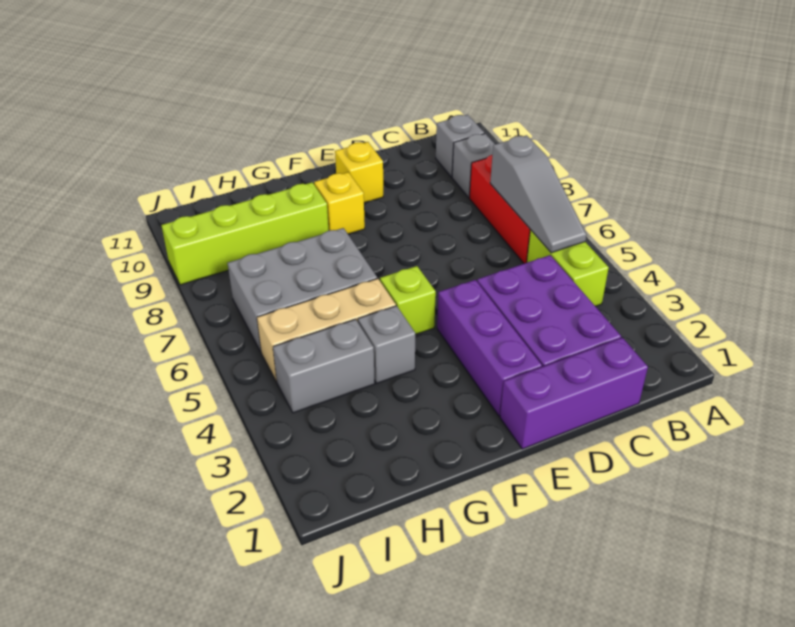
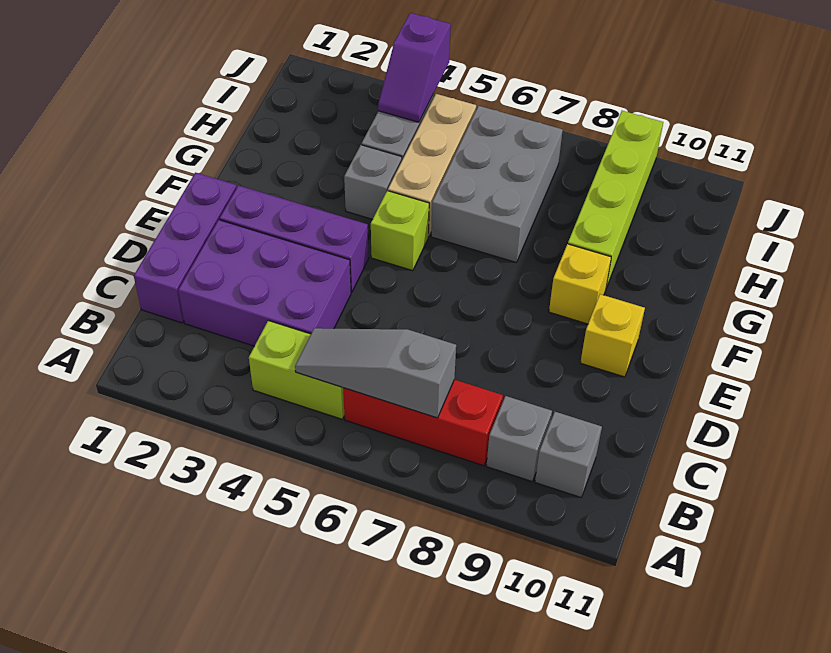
none -> purple slope I4:J4 level 2 top J

